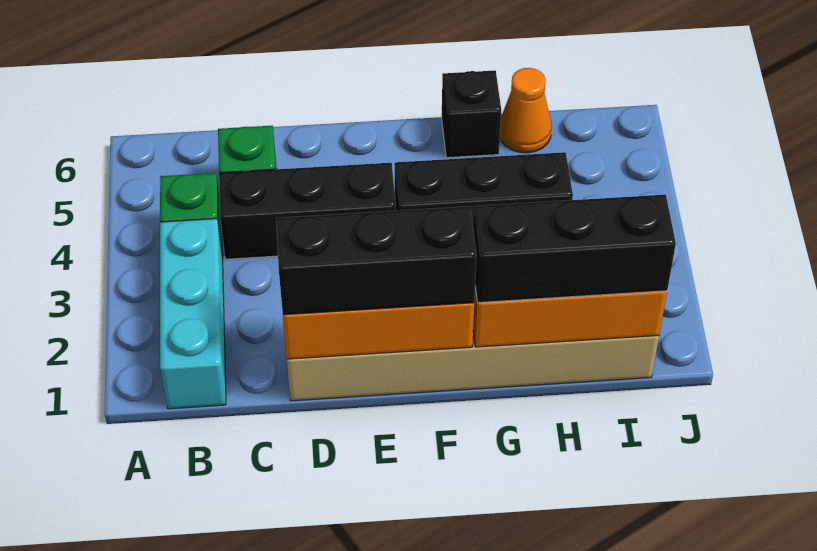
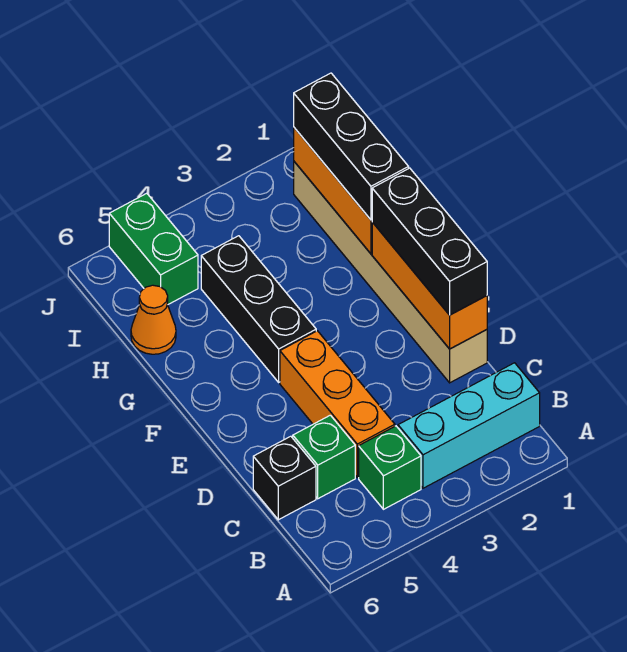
black brick C4:E4 level 1 -> orange brick C4:E4 level 1
black brick G6 level 1 -> black brick C6 level 1
none -> green brick I5:J5 level 1

